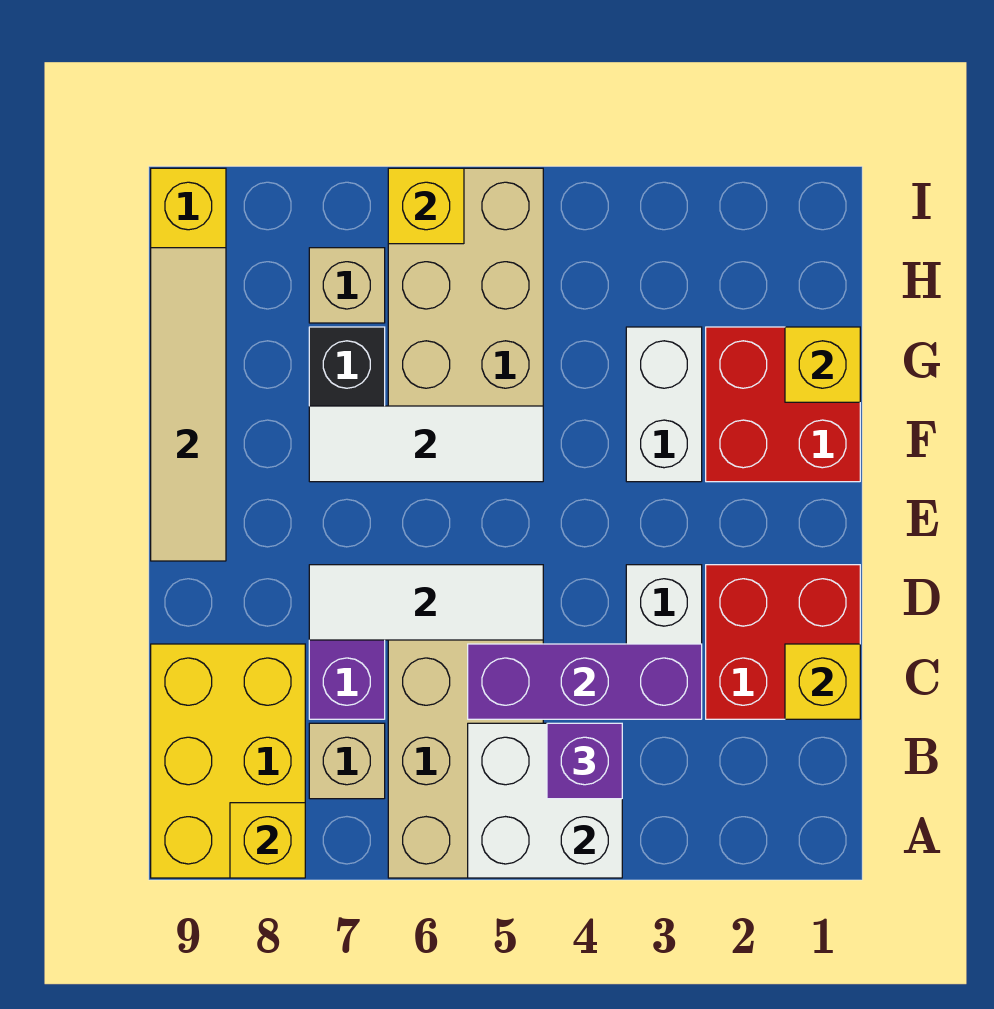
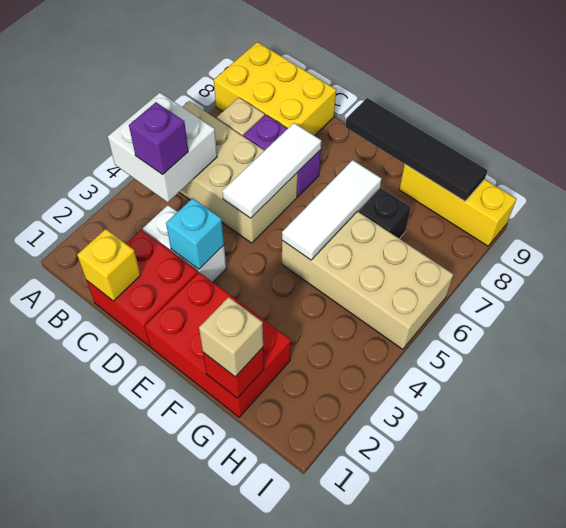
yellow brick A8 level 2 -> none
purple brick C3:C5 level 2 -> none
none -> cyan brick D3 level 2
tan tile E9:H9 level 2 -> black tile E9:H9 level 2
red brick F1:G2 level 1 -> red brick E1:G2 level 1
white brick F3:G3 level 1 -> none
yellow brick G1 level 2 -> red brick G1 level 2
tan brick H7 level 1 -> tan brick G1 level 3
yellow brick I6 level 2 -> none

